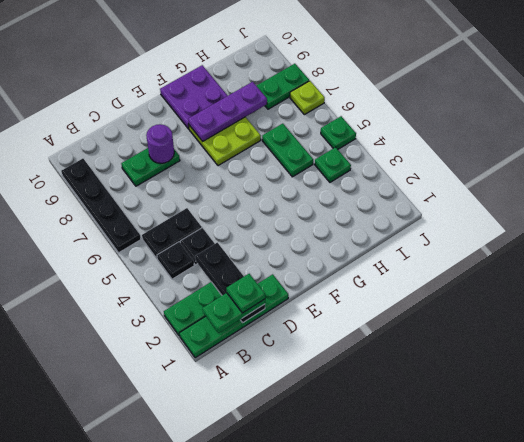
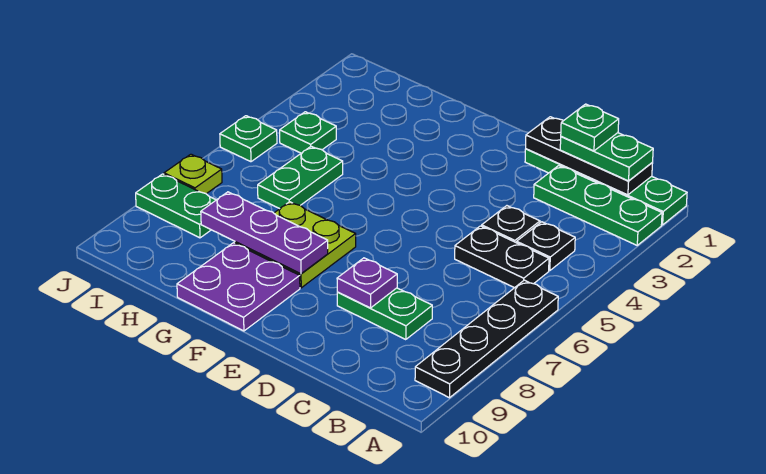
black plate C1:C3 level 2 -> black plate B1:D1 level 2
purple round brick D8 level 2 -> purple plate D8 level 2

